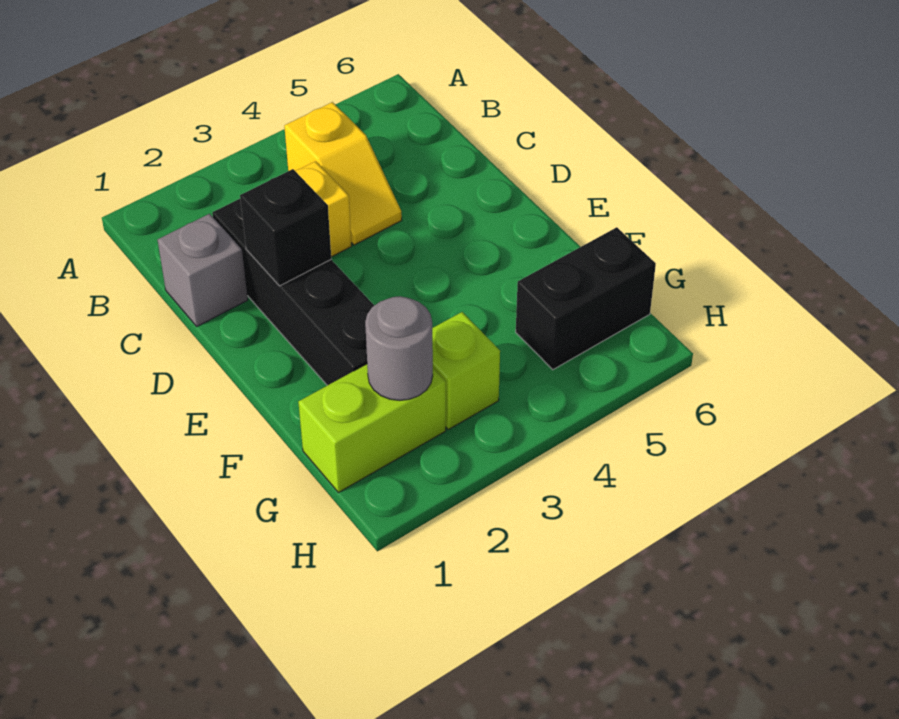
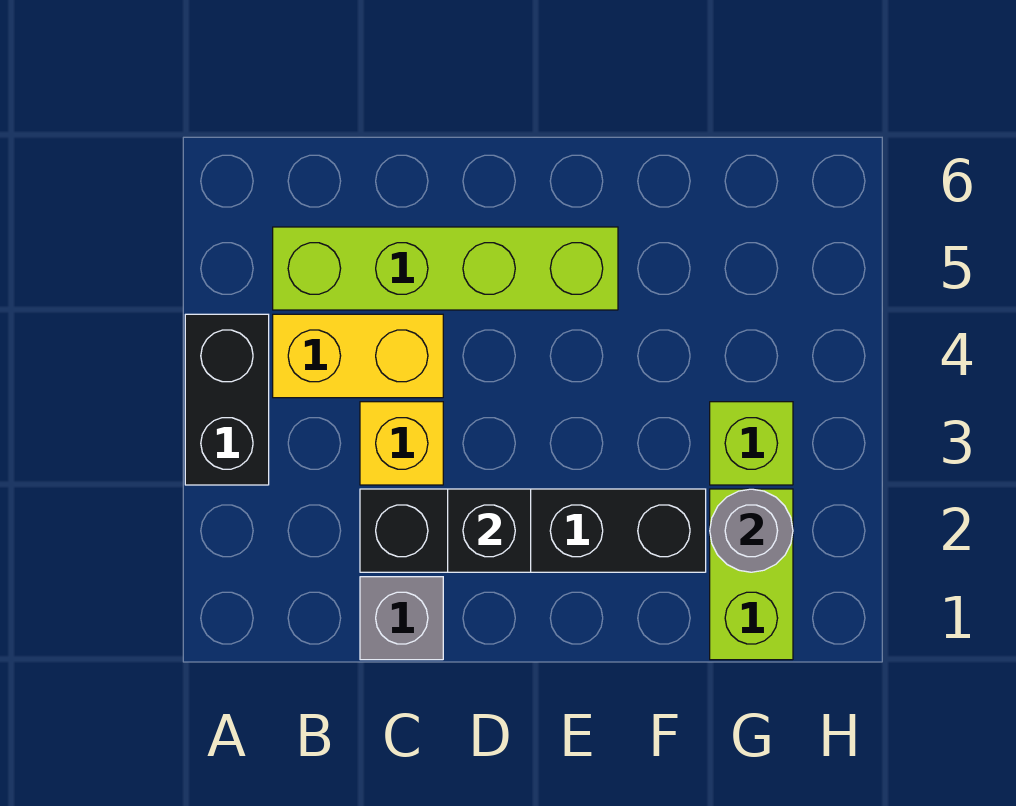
yellow slope B4:C4 level 1 top B -> yellow brick B4:C4 level 1
none -> lime brick B5:E5 level 1
black brick G5:G6 level 1 -> black brick A3:A4 level 1

